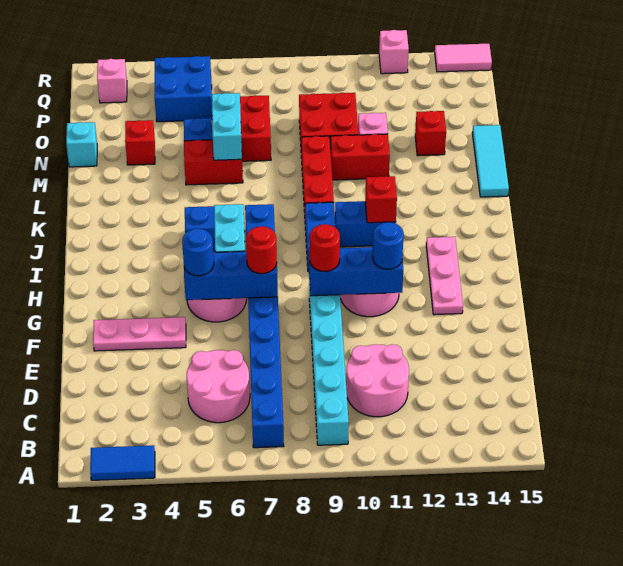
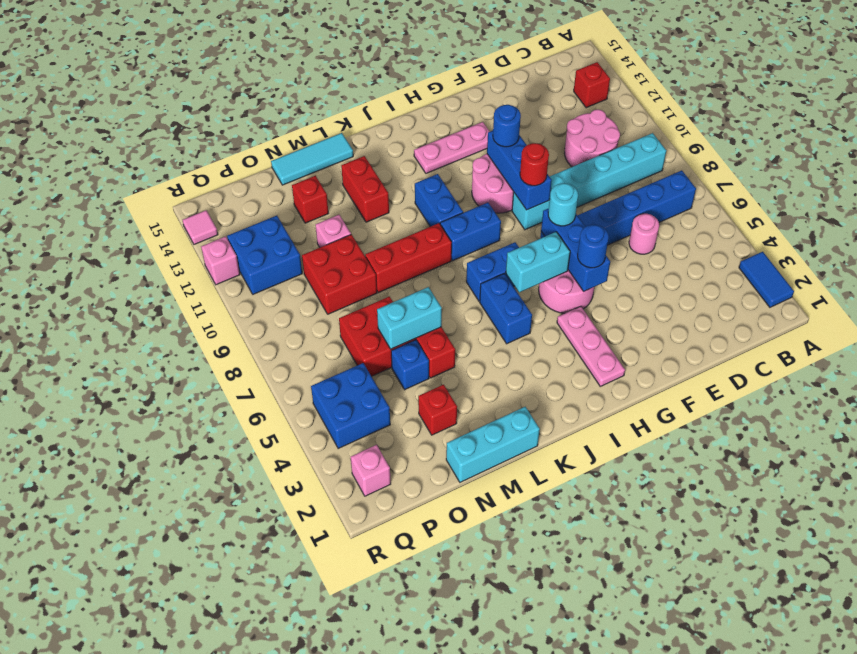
pink round brick C5:D6 level 1 -> pink round brick D6 level 1
pink plate F2:F4 level 1 -> pink plate H2:H4 level 1
red round brick G7 level 3 -> cyan round brick G7 level 3
red brick J11 level 2 -> red brick B13 level 1
red brick M10:M11 level 1 -> red brick L12:L13 level 1
cyan brick N1 level 1 -> cyan brick L1:N1 level 1
none -> blue brick P11:Q12 level 1
pink tile R14:R15 level 1 -> pink tile R14 level 1

